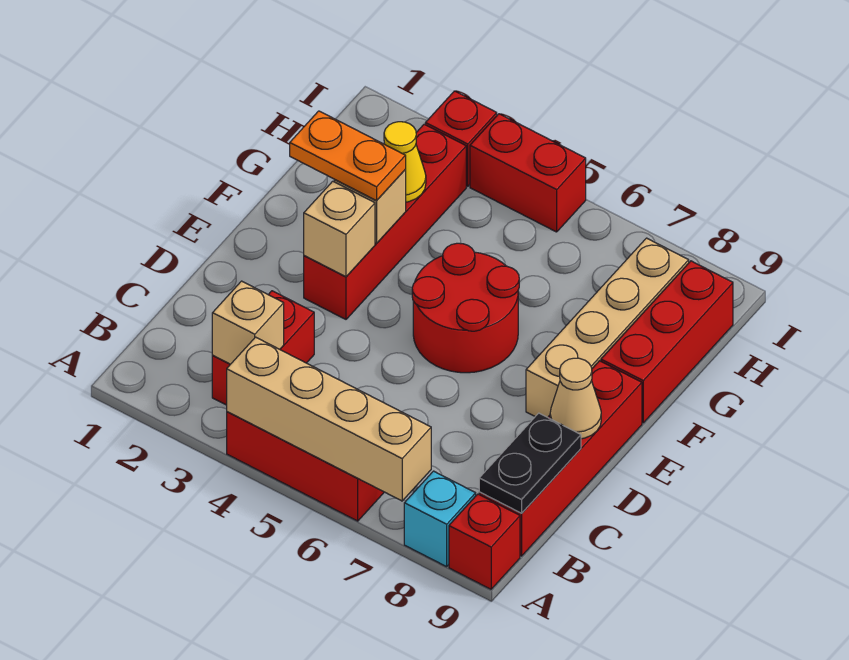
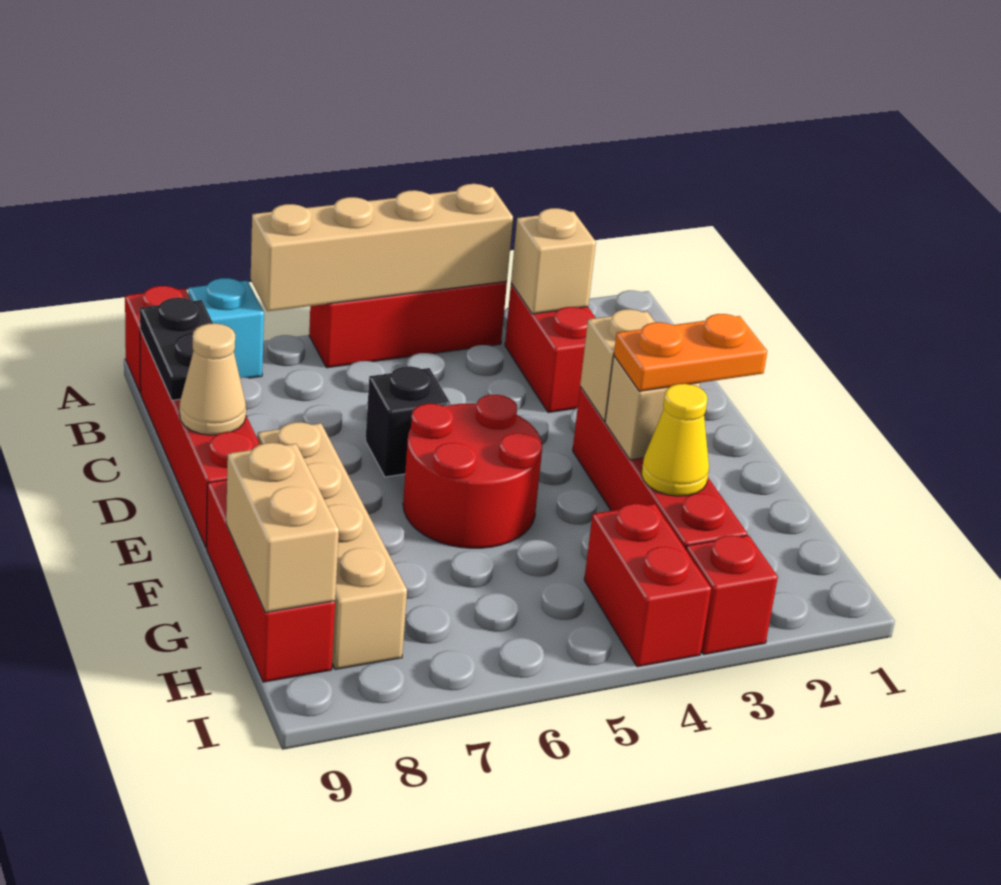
none -> black brick D6 level 1
none -> tan brick G9:H9 level 2
red brick I4:I5 level 1 -> red brick H4:I4 level 1

